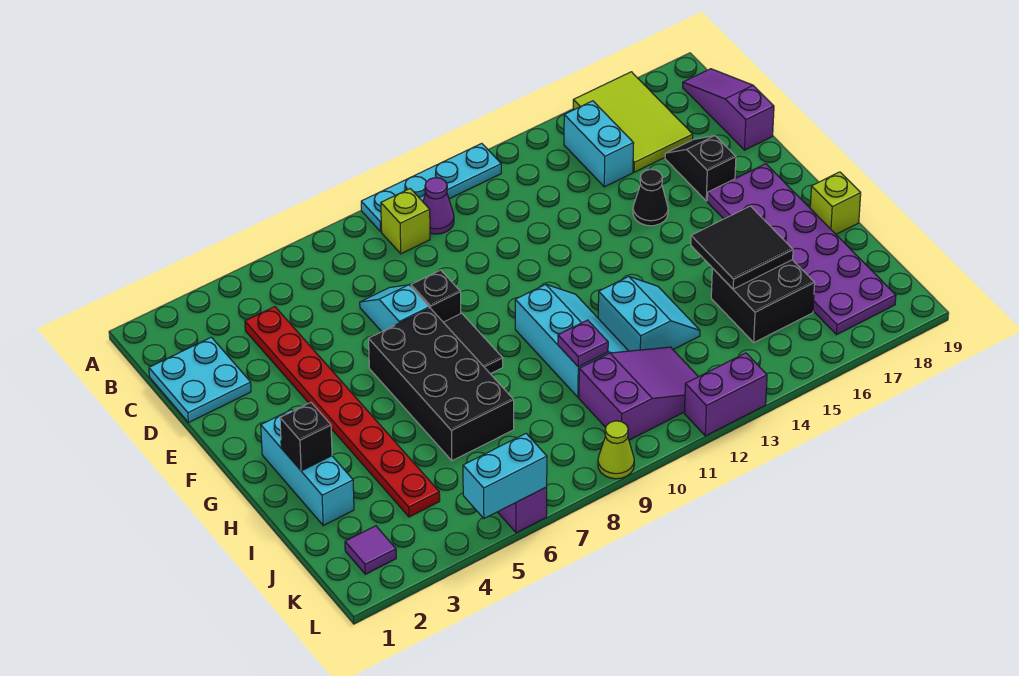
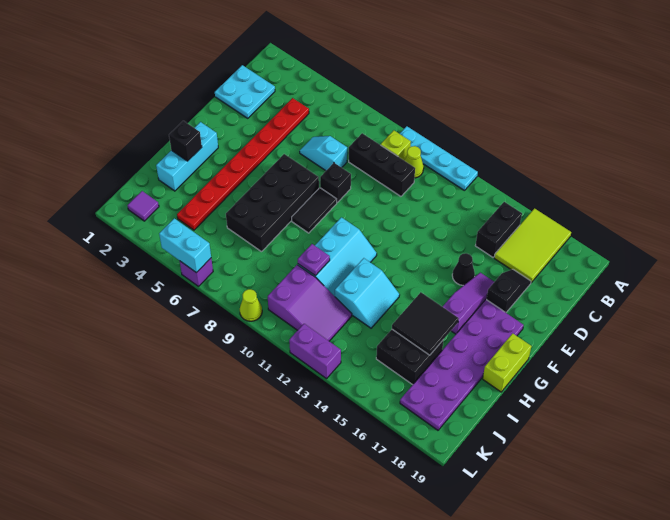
purple cone B10 level 1 -> lime cone B10 level 1
cyan brick B15:C15 level 1 -> black brick B15:C15 level 1
purple slope B19:D19 level 1 top D -> purple slope E16:G16 level 1 top G
none -> black brick C8:C10 level 1
cyan slope D7:E7 level 1 top E -> cyan slope D6:D7 level 1 top 7
lime brick H19 level 1 -> lime brick G19:H19 level 1

